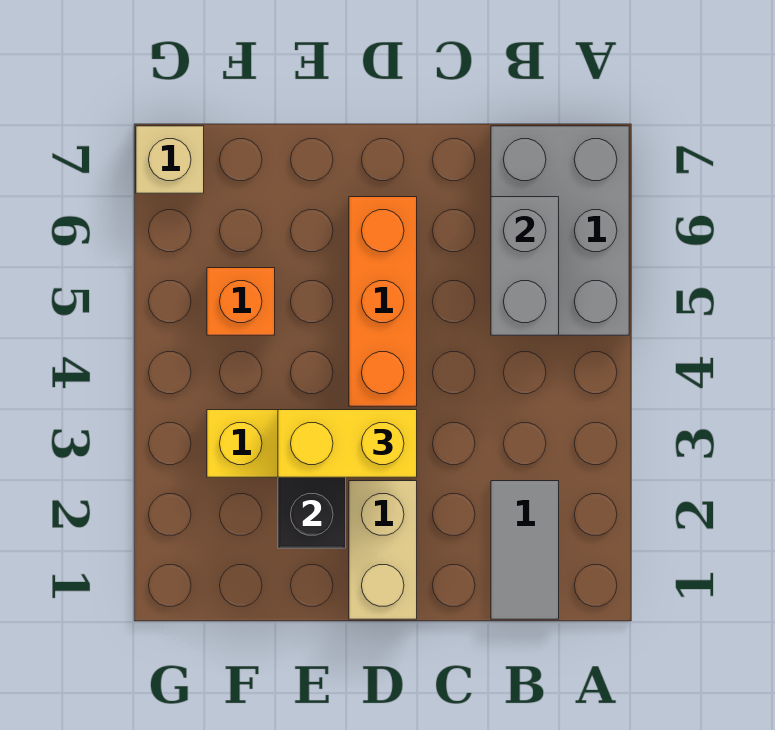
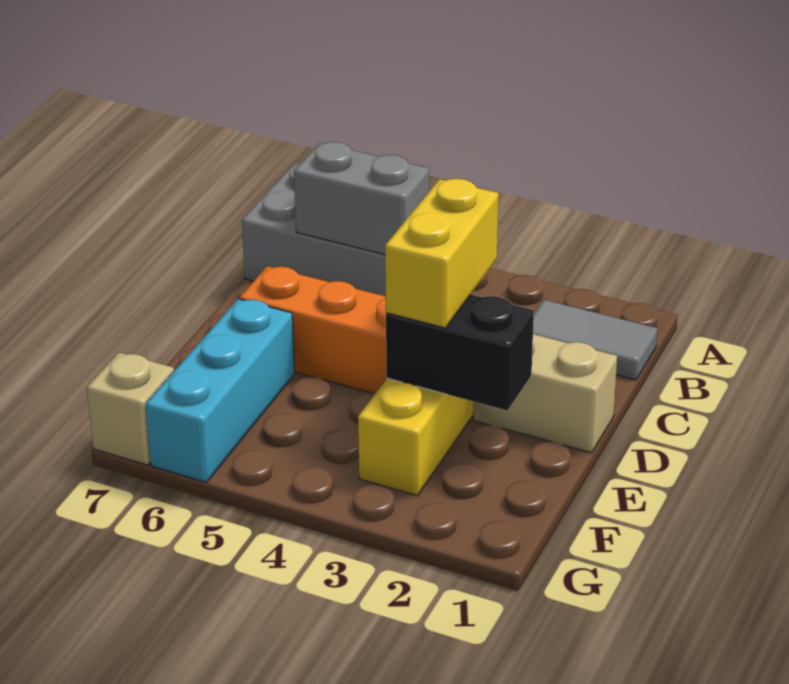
none -> cyan brick E6:G6 level 1
orange brick F5 level 1 -> none

